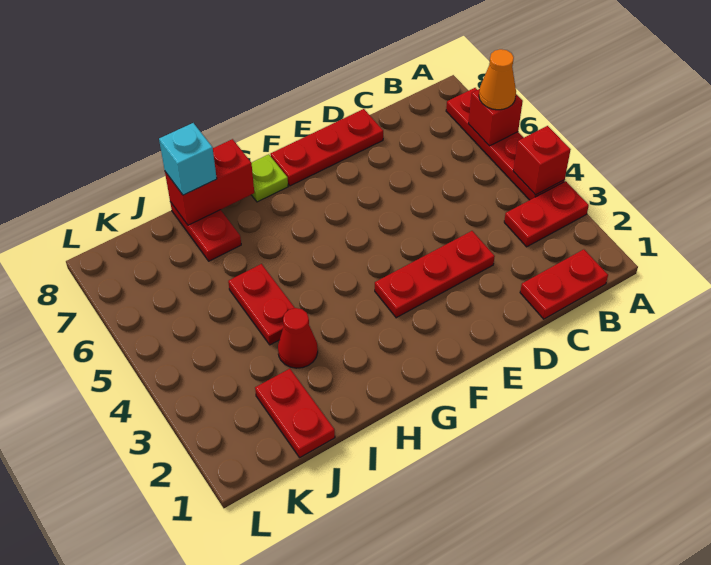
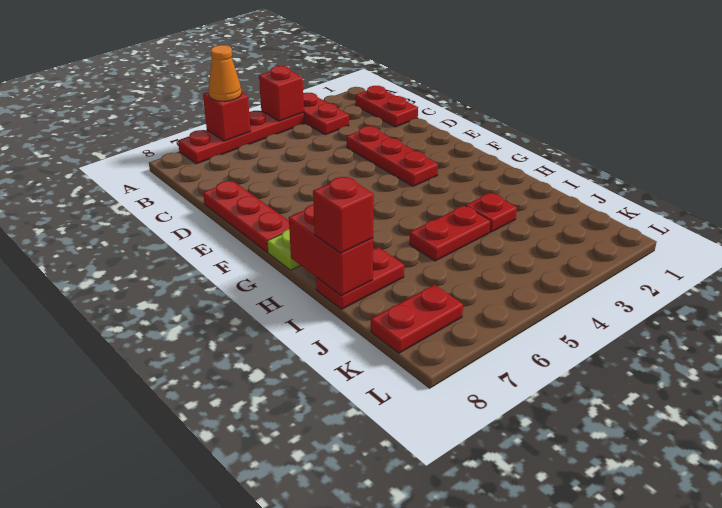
red cone I3 level 1 -> red plate I3 level 1
cyan brick I8 level 3 -> red brick I8 level 3
red plate J1:J2 level 1 -> red plate K7:K8 level 1

